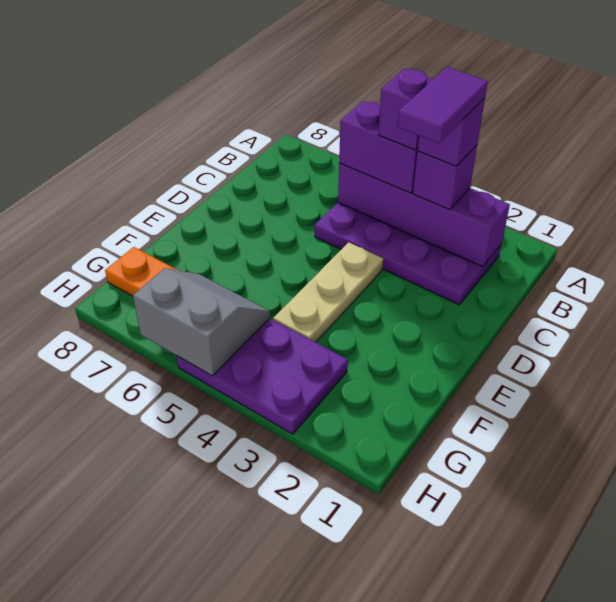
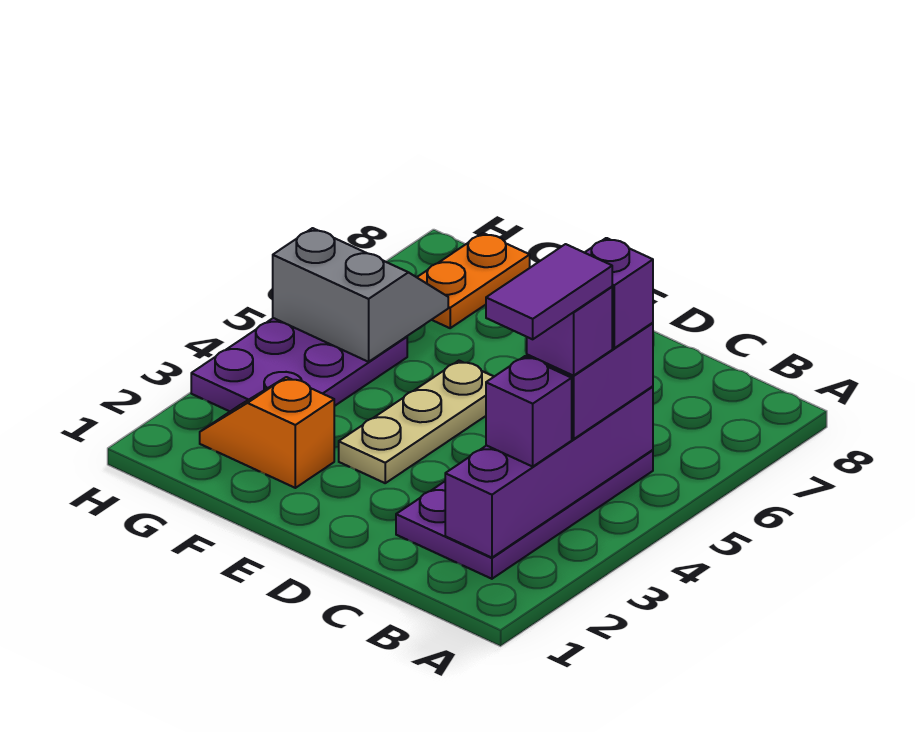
purple brick B3 level 4 -> purple brick B5 level 4
purple tile B3:C3 level 5 -> purple tile B3:B4 level 5
tan plate D4:F4 level 1 -> tan plate E3:E5 level 1
none -> orange slope F2:G2 level 1 top F
grey slope G5:H6 level 2 top H -> grey slope G5:H6 level 2 top 5

